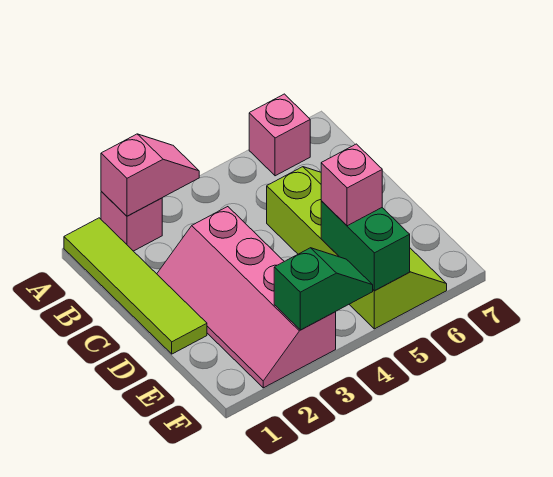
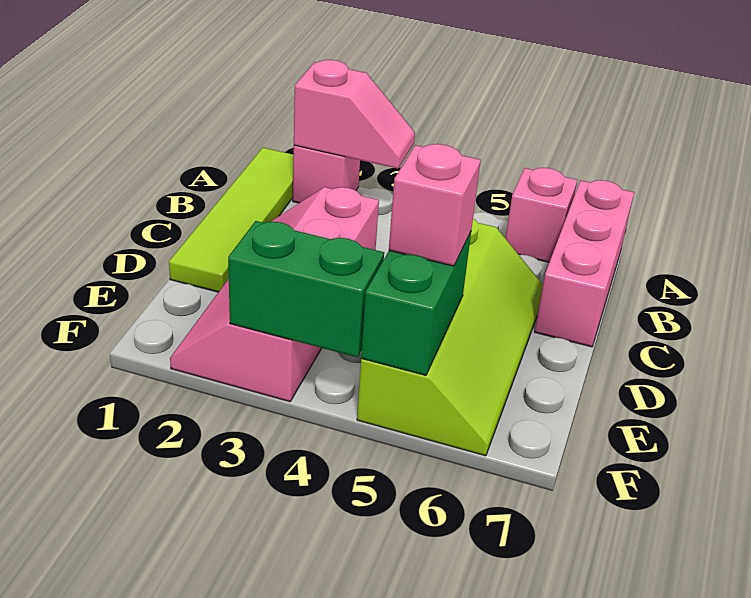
none -> pink brick A7:C7 level 1
green slope F3:F4 level 2 top 3 -> green brick F3:F4 level 2

